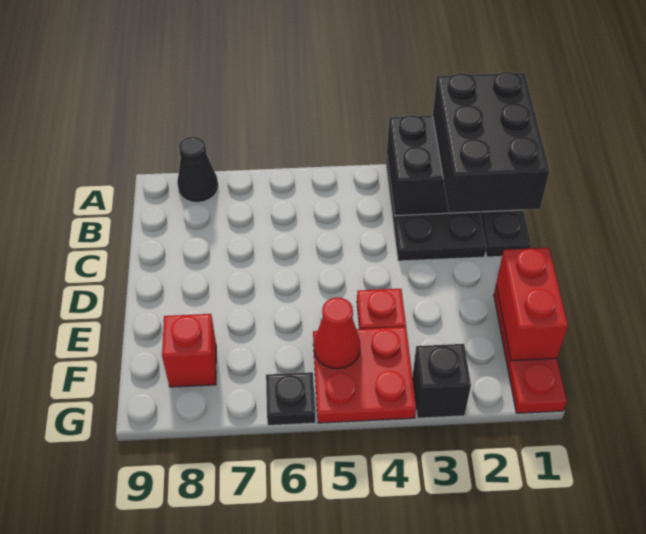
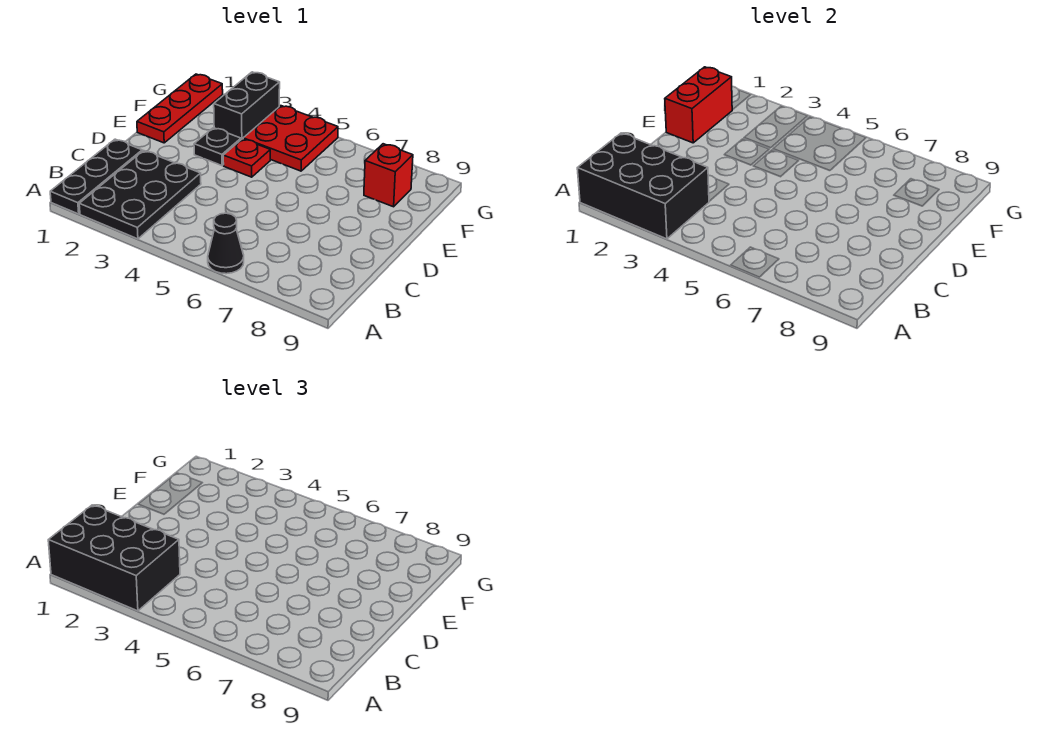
black brick A1:C2 level 3 -> black brick A1:B3 level 3
black cone A8 level 1 -> black cone A6 level 1
red cone F5 level 2 -> none
black brick G3 level 1 -> black brick F3:G3 level 1
black plate G6 level 1 -> black plate E3 level 1

